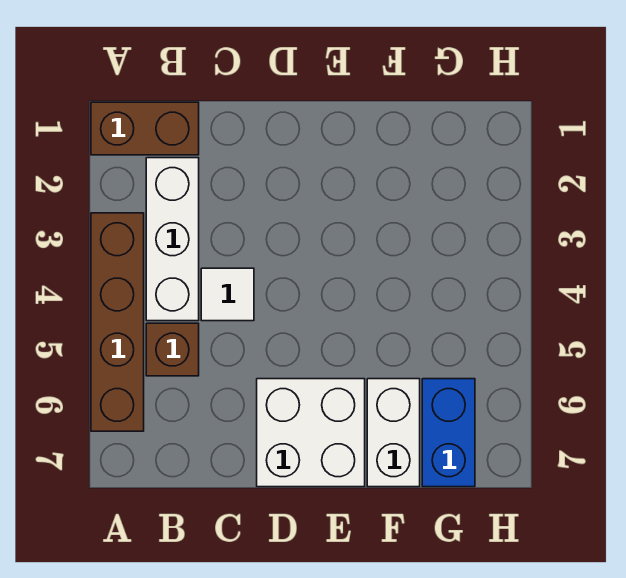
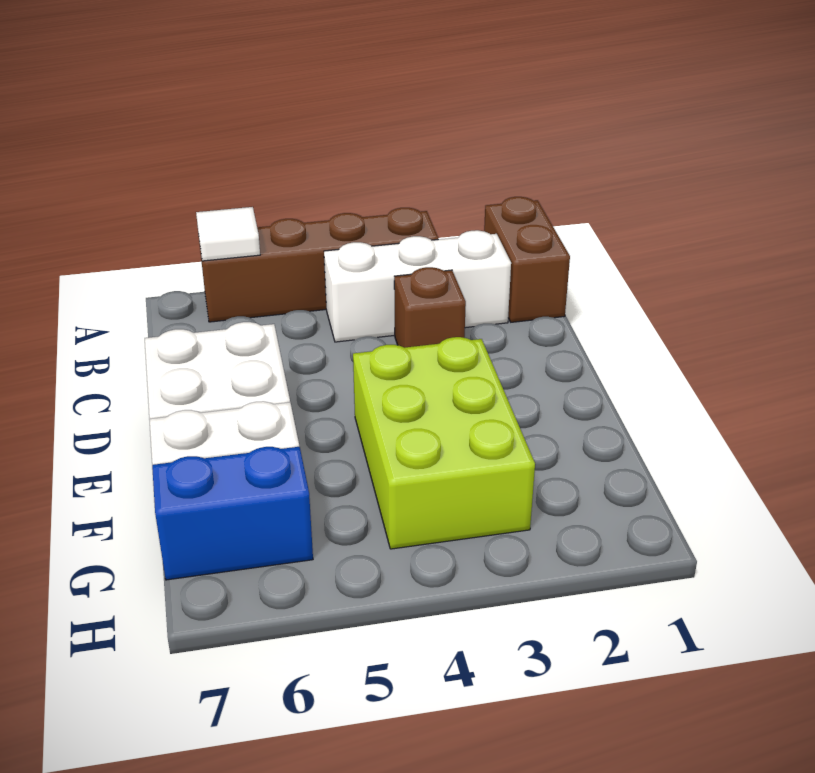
brown brick B5 level 1 -> brown brick C3 level 1
white tile C4 level 1 -> white tile A6 level 2
none -> lime brick E3:G4 level 1

